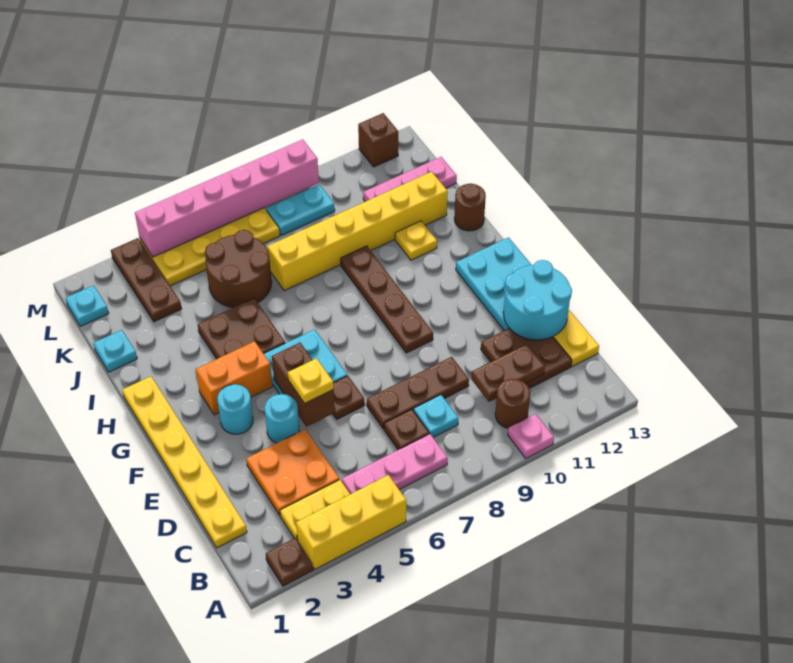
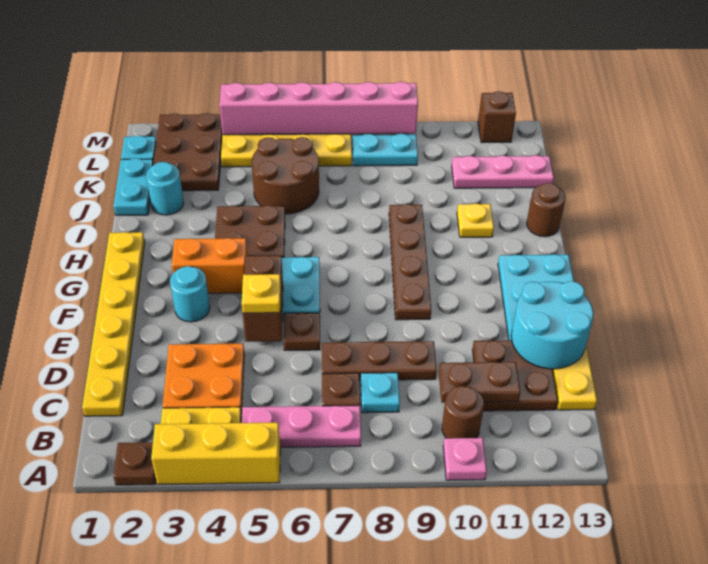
cyan round brick E4 level 1 -> cyan round brick J2 level 1
cyan plate J1 level 1 -> cyan plate J1:K1 level 1
yellow brick J7:J12 level 1 -> none
brown plate K3:M3 level 1 -> brown plate K2:M3 level 1

